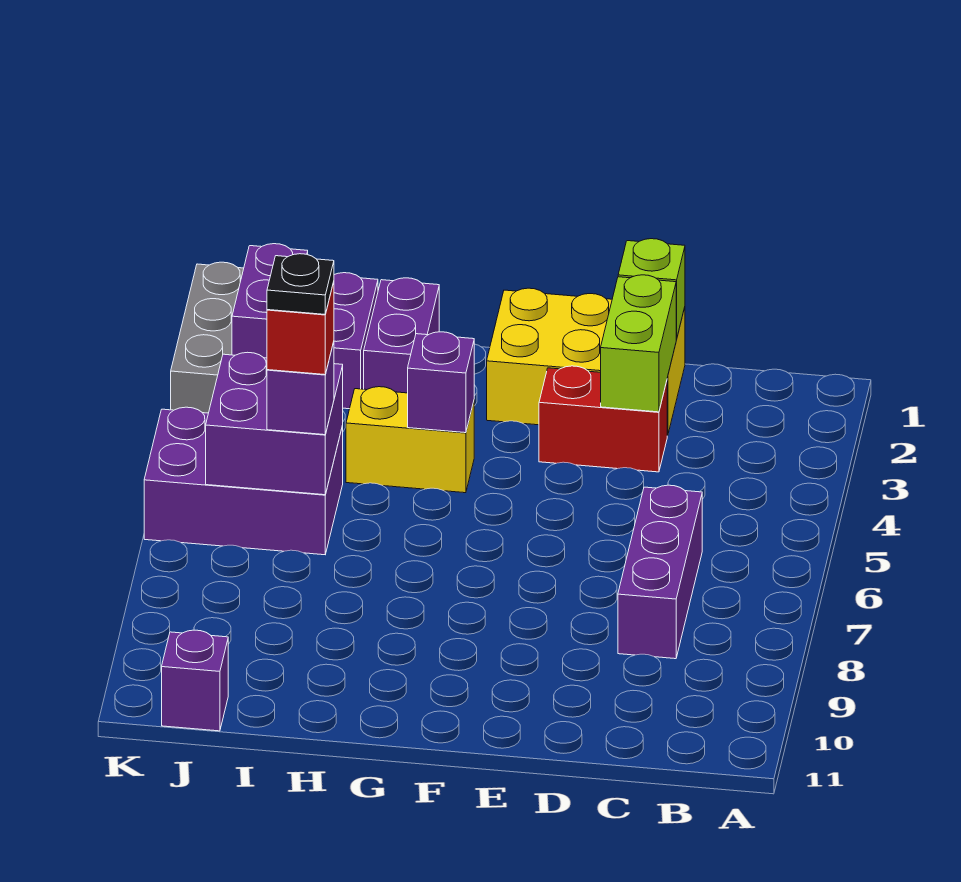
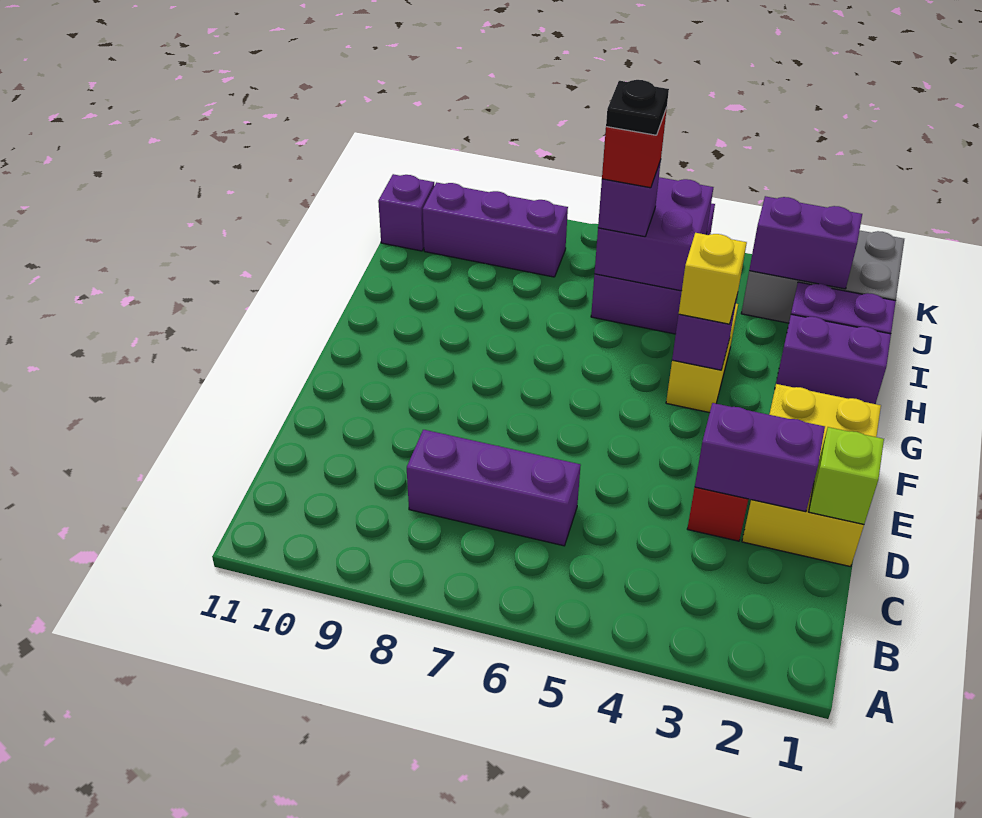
lime brick D2:D3 level 2 -> purple brick D2:D3 level 2
none -> yellow brick G4 level 3
none -> purple brick J8:J10 level 1

